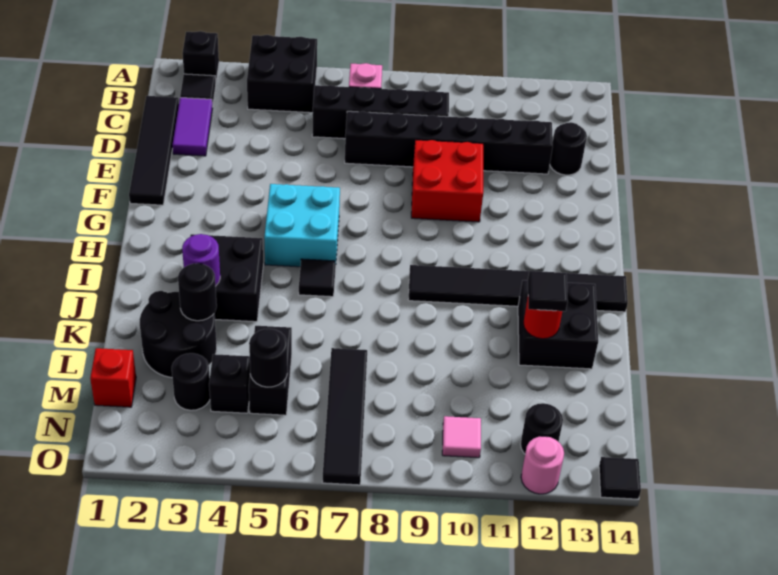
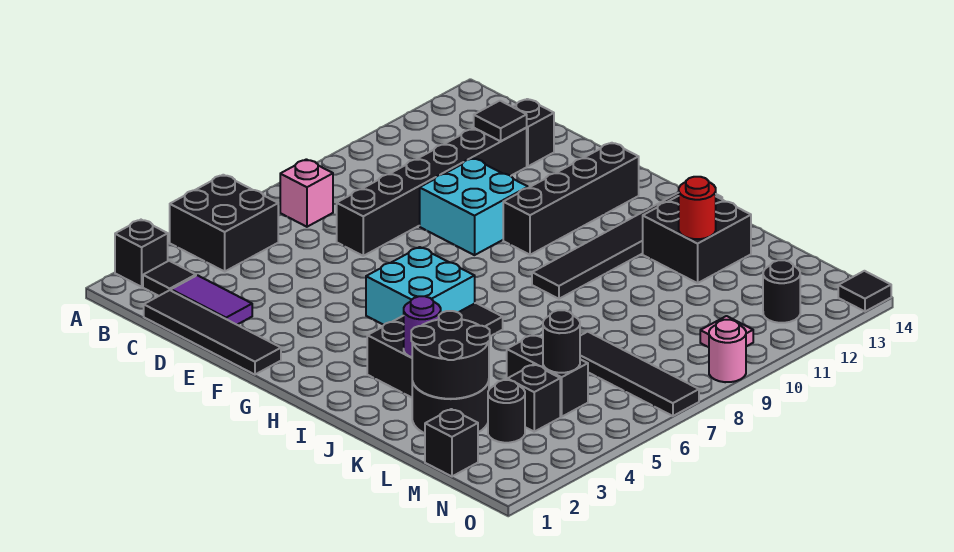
black brick C6:C9 level 1 -> black brick G10:G13 level 1
black round brick D13 level 1 -> black brick D13 level 1
red brick E9:F10 level 1 -> cyan brick E9:F10 level 1
black round brick K3 level 2 -> black round brick K2:L3 level 2
black tile K12 level 3 -> black tile D12 level 2
red brick M1 level 1 -> black brick M1 level 1
pink round brick O12 level 1 -> pink round brick O9 level 1

